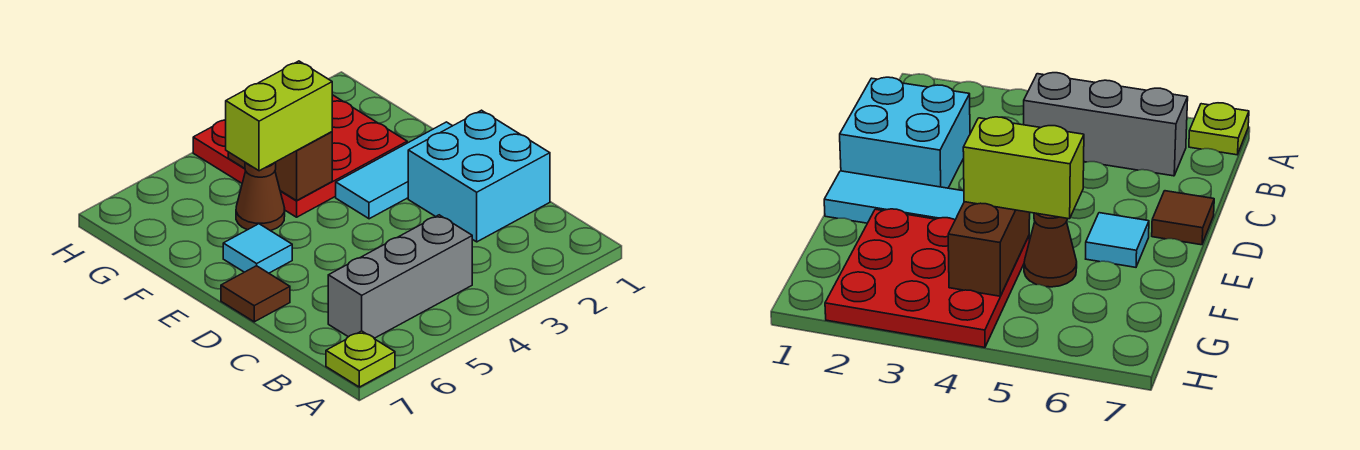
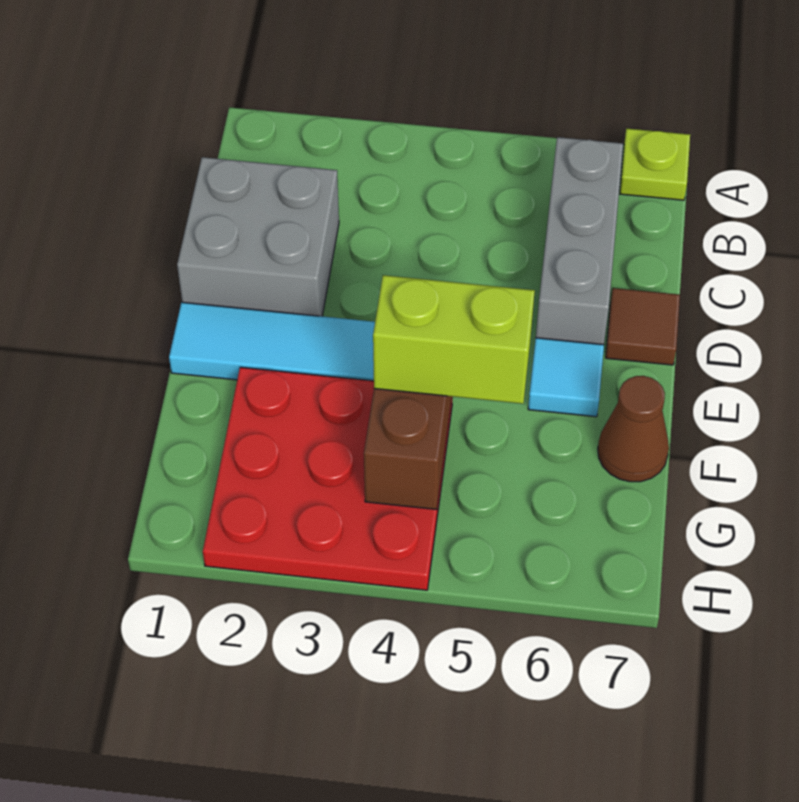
grey brick B4:B6 level 1 -> grey brick B6:D6 level 1
cyan brick C1:D2 level 1 -> grey brick C1:D2 level 1
brown cone F5 level 1 -> brown cone F7 level 1

